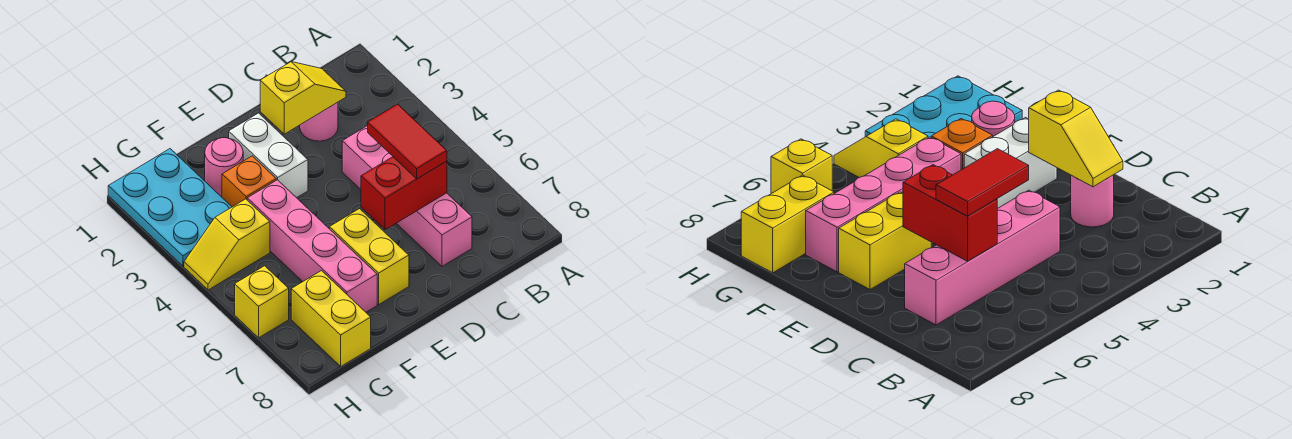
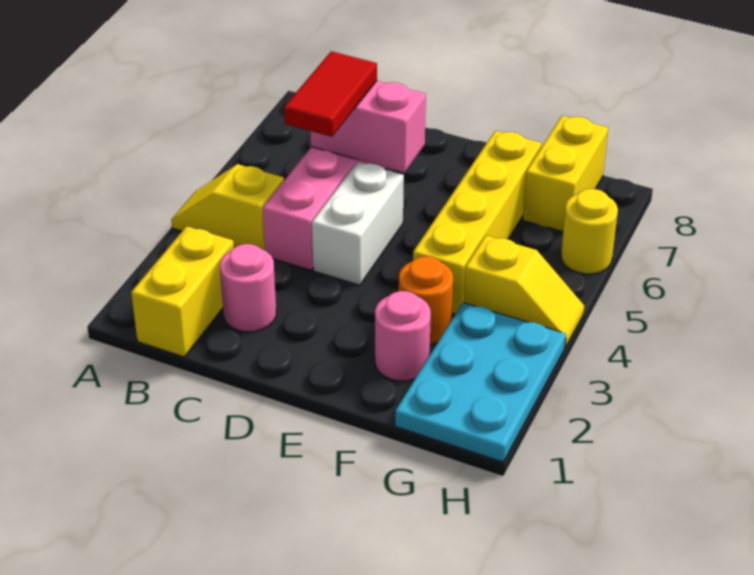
yellow slope C2:D2 level 2 top D -> yellow slope A4:B4 level 1 top B
red brick C6:D6 level 2 -> pink brick C6:D6 level 2
white brick E2:E3 level 1 -> white brick D4:D5 level 1
yellow brick E6:E7 level 1 -> yellow brick B1:B2 level 1
orange brick F3 level 1 -> orange round brick F3 level 1
pink brick F4:F7 level 1 -> yellow brick F4:F7 level 1
yellow brick H6 level 1 -> yellow round brick H6 level 1

